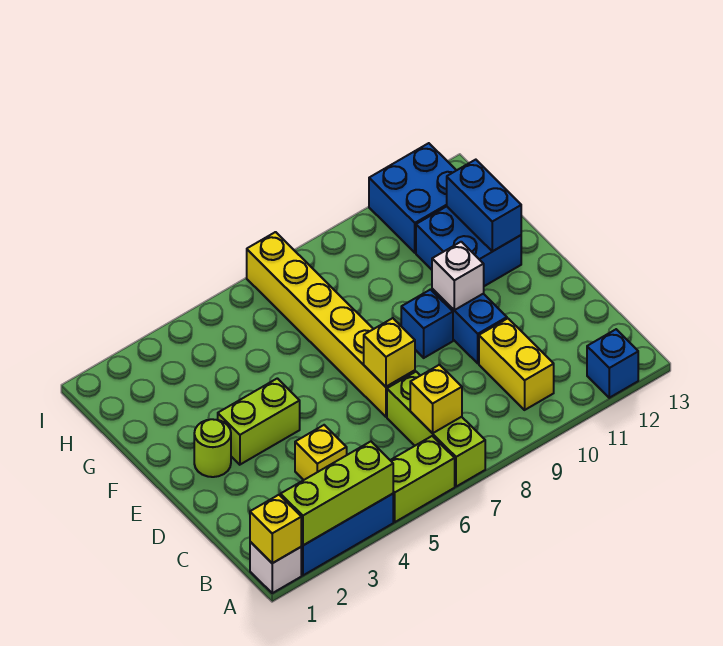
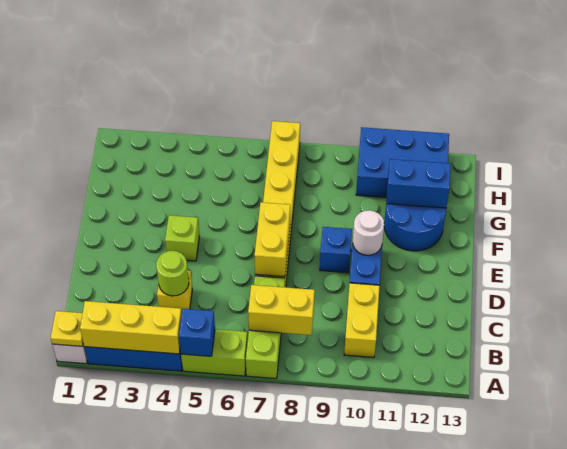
yellow brick A1 level 2 -> yellow plate A1 level 2
lime brick A2:A4 level 2 -> yellow brick A2:A4 level 2
blue brick A12 level 1 -> blue brick A5 level 2
yellow brick B7 level 2 -> yellow brick B7:B8 level 2
yellow brick D7 level 2 -> yellow brick D7:E7 level 2
lime round brick E2 level 1 -> lime round brick C4 level 2
lime brick E3:E4 level 1 -> lime brick E4 level 1
white brick E10 level 2 -> white round brick E10 level 2
blue brick F11:G12 level 1 -> blue round brick F11:G12 level 1
blue brick F12:G12 level 2 -> blue brick G11:G12 level 2
blue brick H11:I12 level 1 -> blue brick H10:I12 level 1

